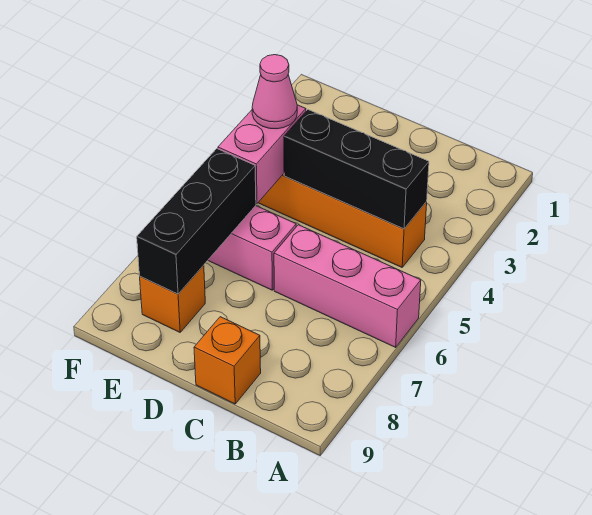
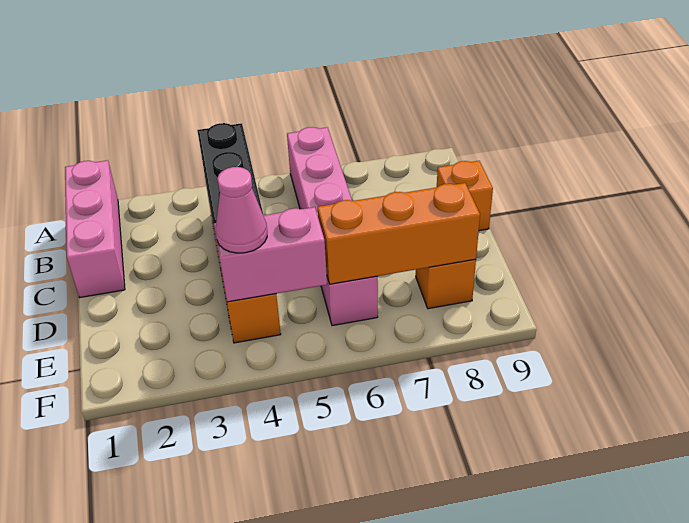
none -> pink brick A1:C1 level 1
black brick E6:E8 level 2 -> orange brick E6:E8 level 2

